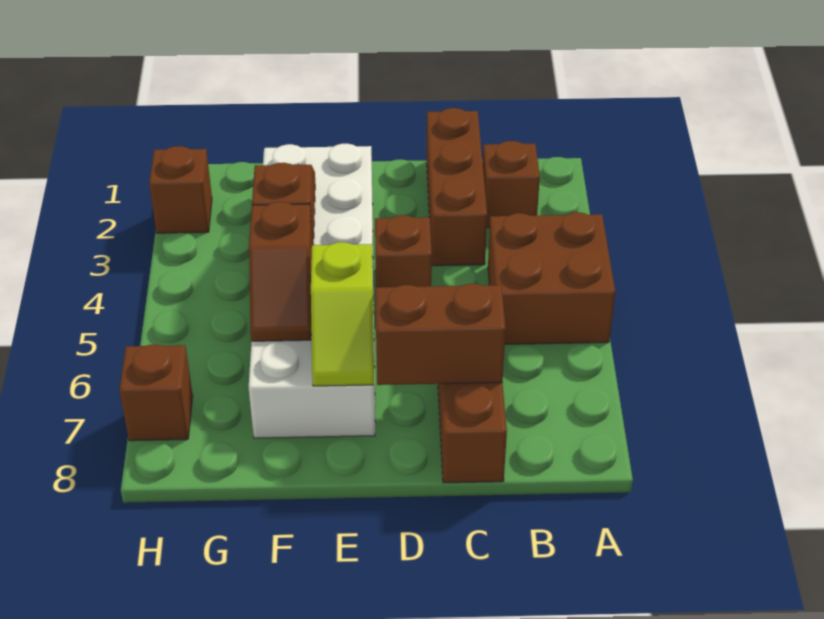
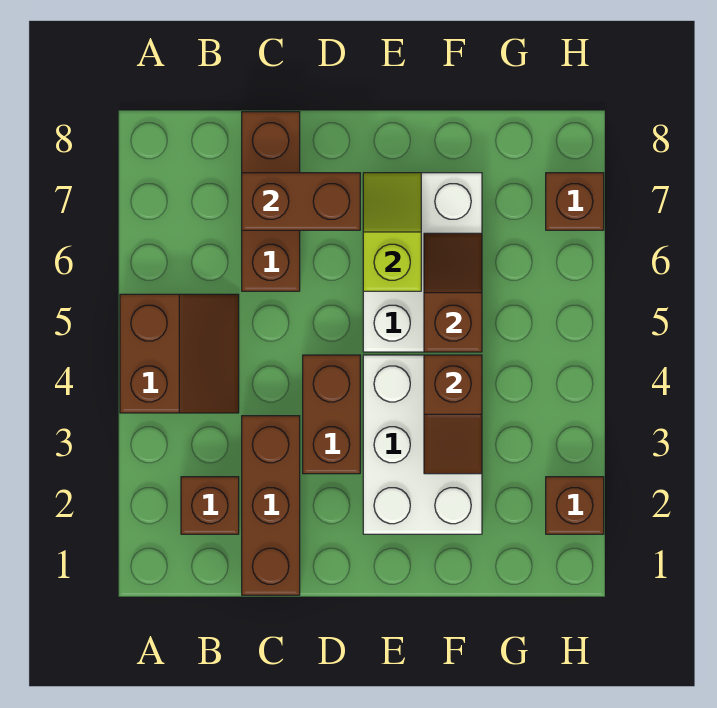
brown brick A4:B5 level 1 -> brown slope A4:B5 level 1 top A
brown brick D4 level 1 -> brown brick D3:D4 level 1

